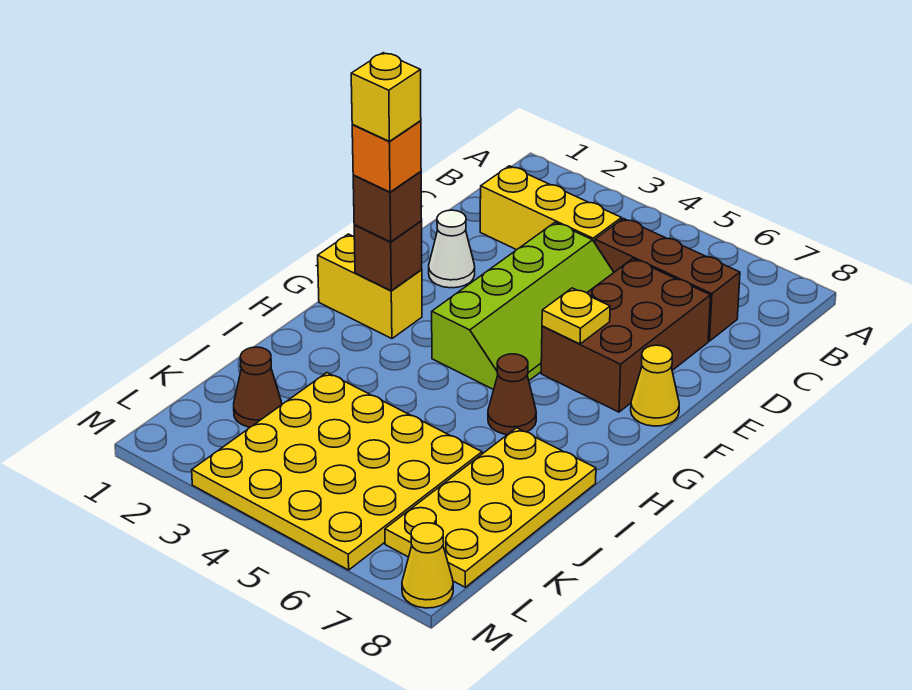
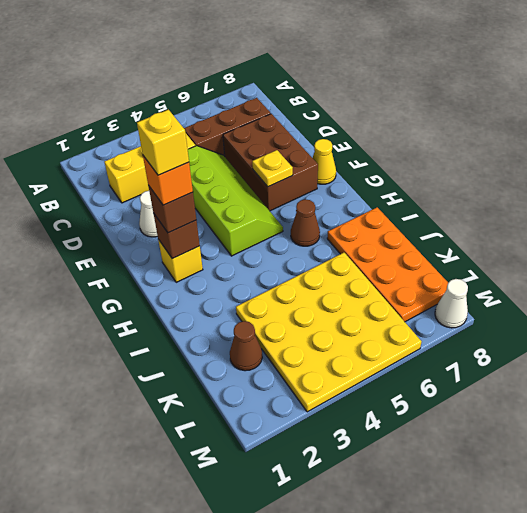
yellow brick G1:G2 level 1 -> yellow brick G2 level 1
yellow plate I7:L8 level 1 -> orange plate I7:L8 level 1
yellow cone M8 level 1 -> white cone M8 level 1

